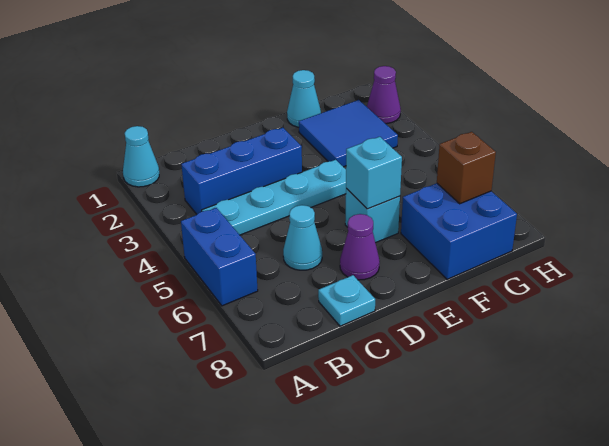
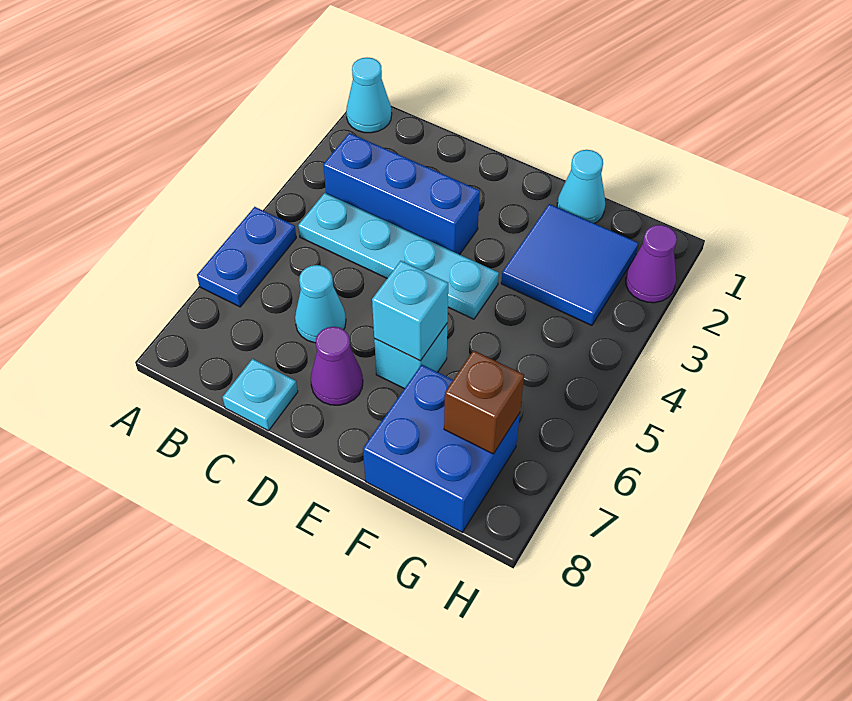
blue brick A5:A6 level 1 -> blue plate A5:A6 level 1

